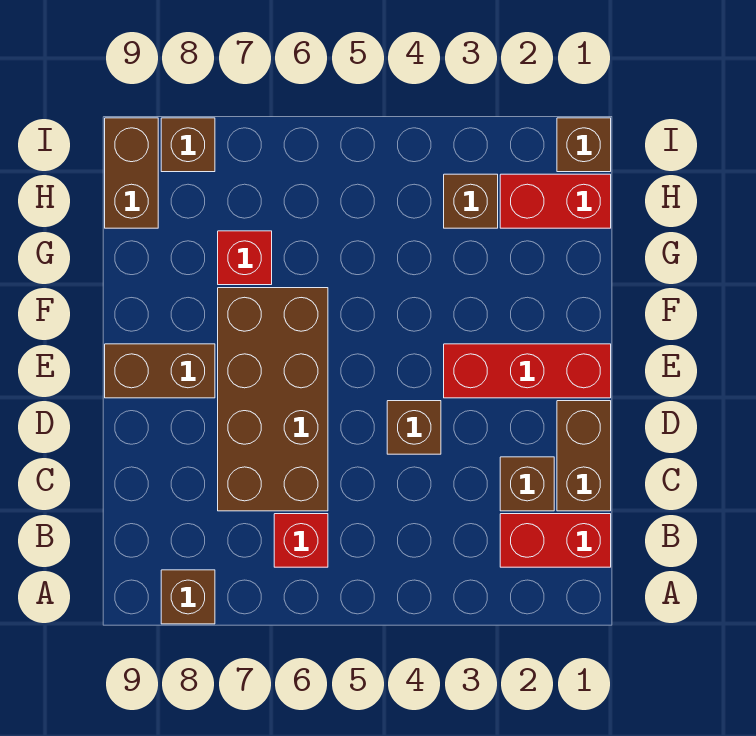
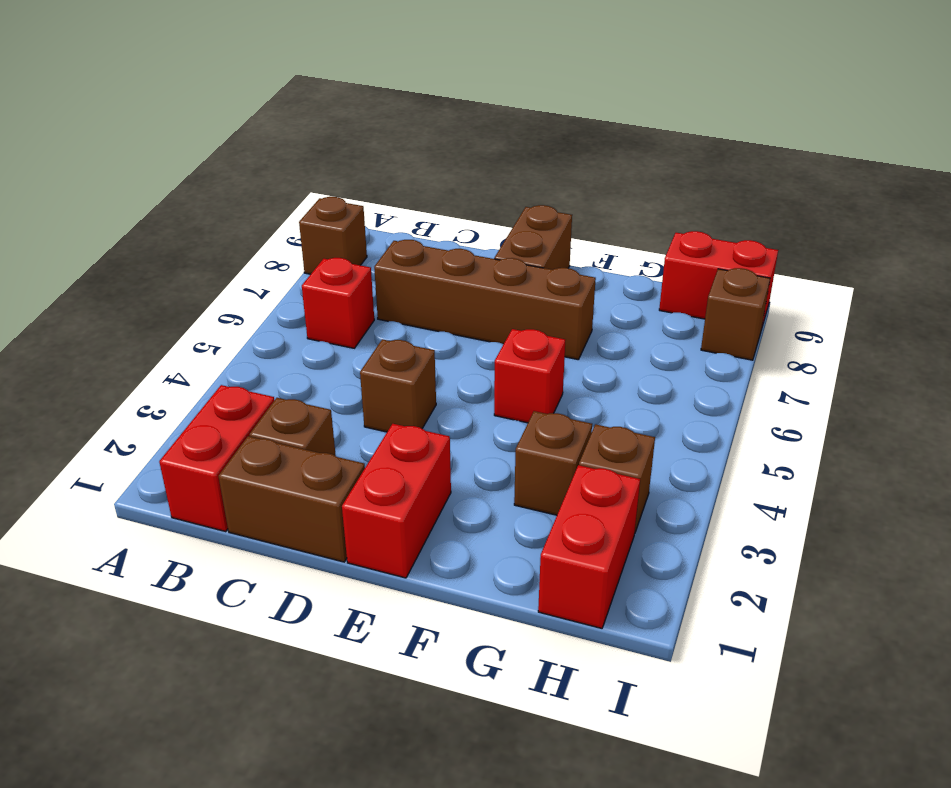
brown brick C6:F7 level 1 -> brown brick C7:F7 level 1
red brick E1:E3 level 1 -> red brick E1:E2 level 1
red brick G7 level 1 -> red brick F5 level 1
brown brick H9:I9 level 1 -> red brick H9:I9 level 1
brown brick I1 level 1 -> brown brick G3 level 1

